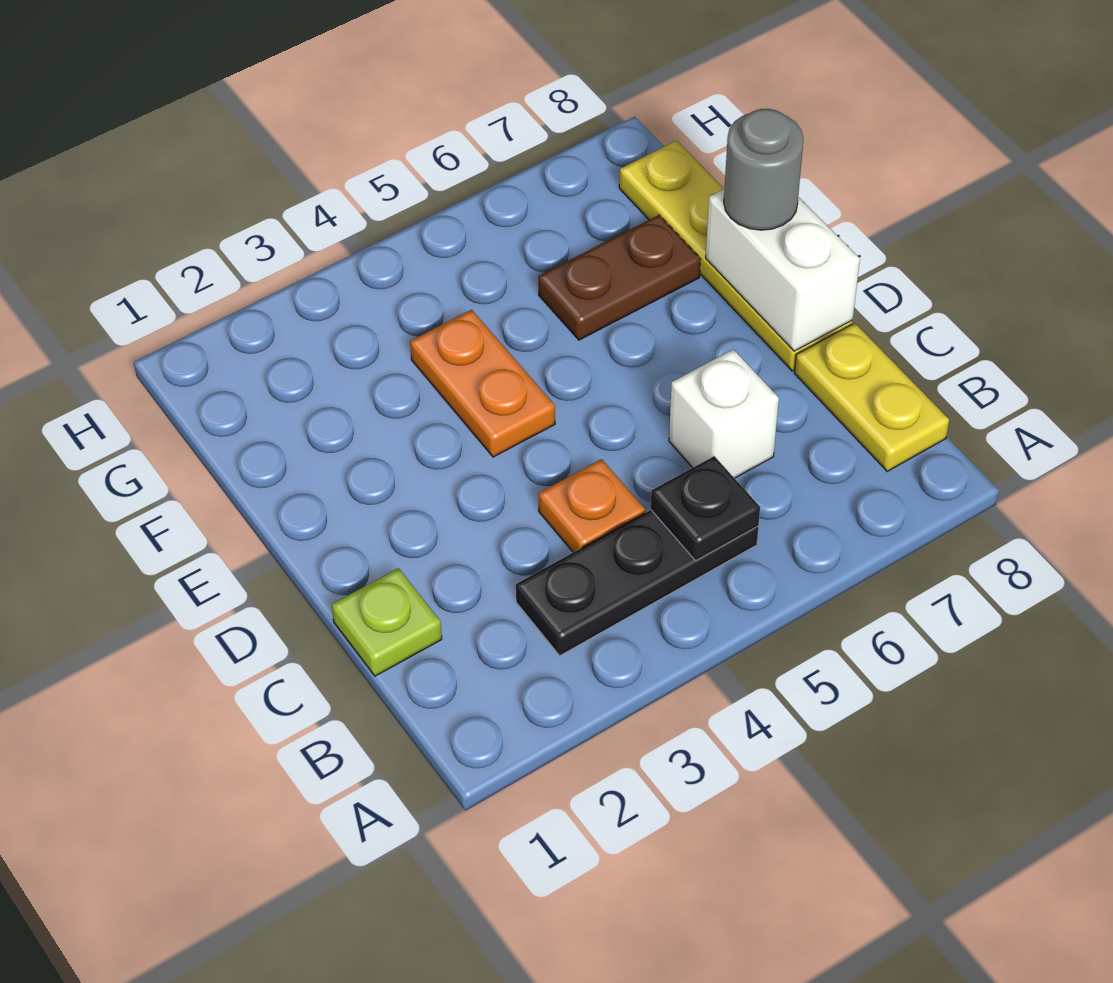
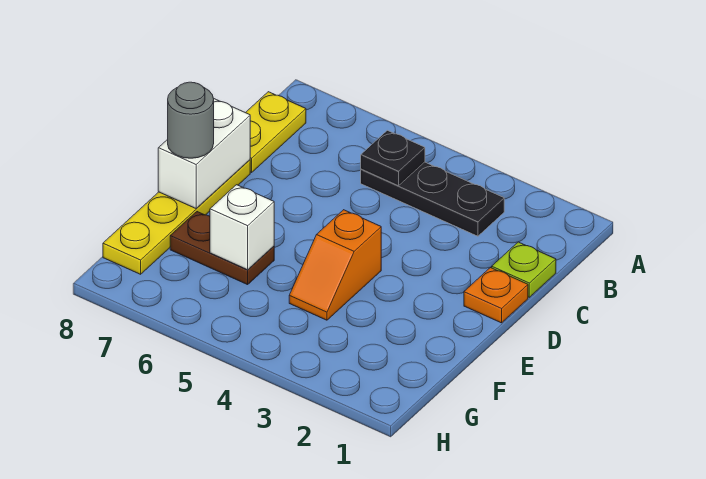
orange plate C4 level 1 -> orange plate D1 level 1
white brick C6 level 1 -> white brick F6 level 2
orange plate E4:F4 level 1 -> orange slope E4:F4 level 1 top E

